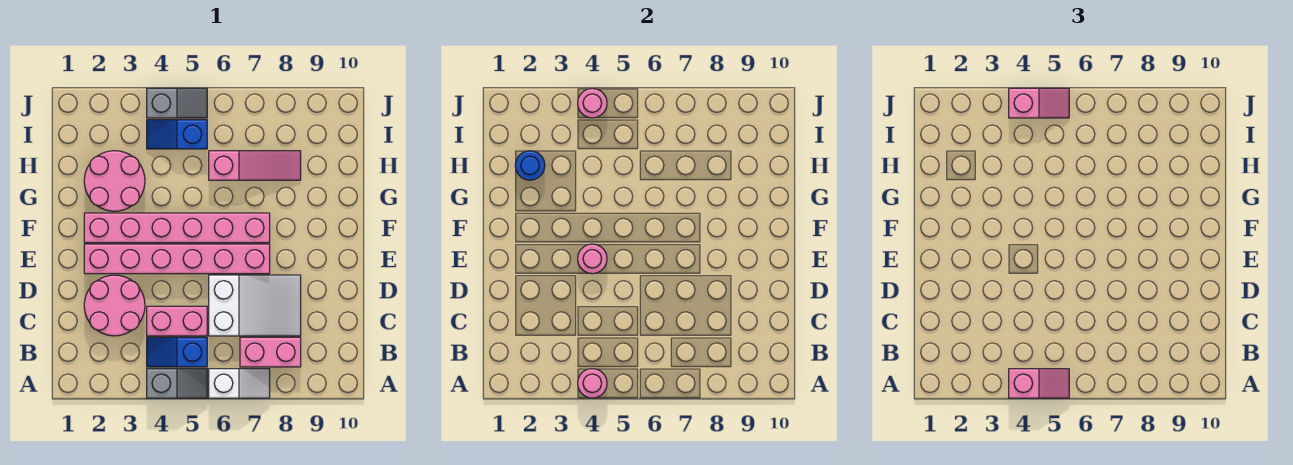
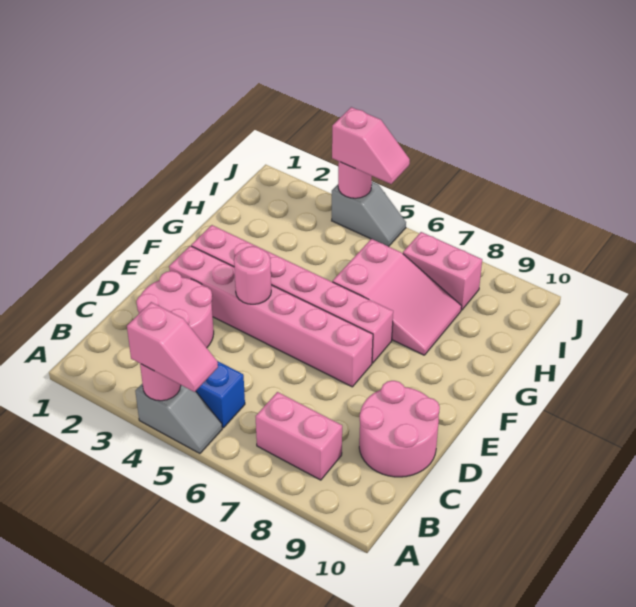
white slope A6:A7 level 1 top 6 -> none
pink brick C4:C5 level 1 -> pink brick I7:I8 level 1
white slope C6:D8 level 1 top 6 -> none
pink round brick G2:H3 level 1 -> pink round brick C9:D10 level 1
blue round brick H2 level 2 -> none
pink slope H6:H8 level 1 top 6 -> pink slope G6:H8 level 1 top 6
blue slope I4:I5 level 1 top 5 -> none

